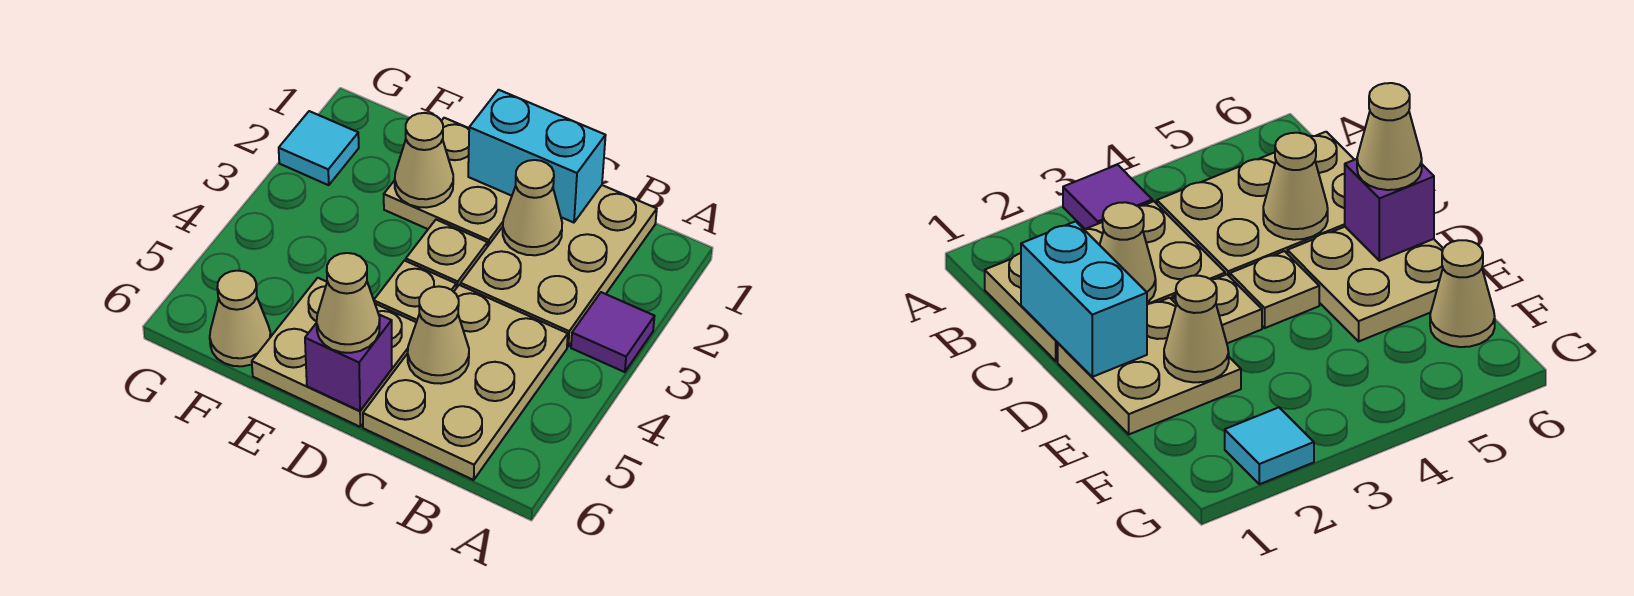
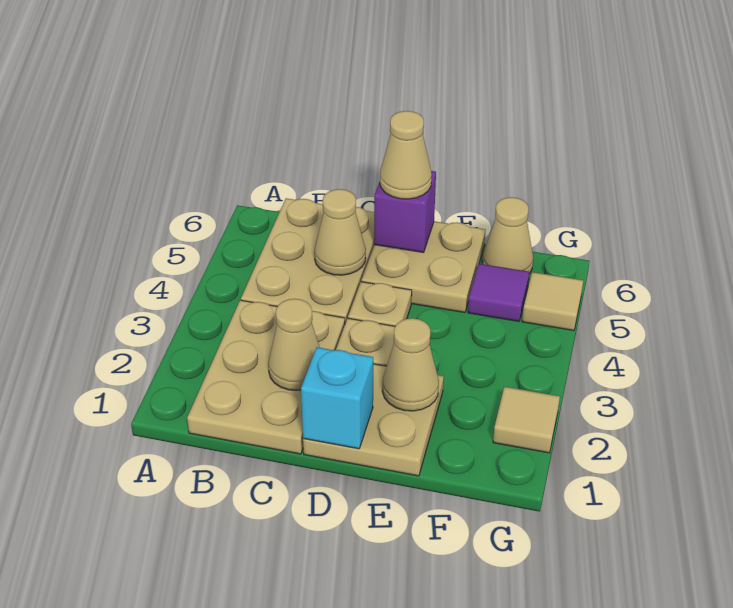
purple tile A3 level 1 -> purple tile F5 level 1
cyan brick C1:D1 level 2 -> cyan brick D1 level 2
cyan tile G2 level 1 -> tan tile G2 level 1
none -> tan tile G5 level 1

